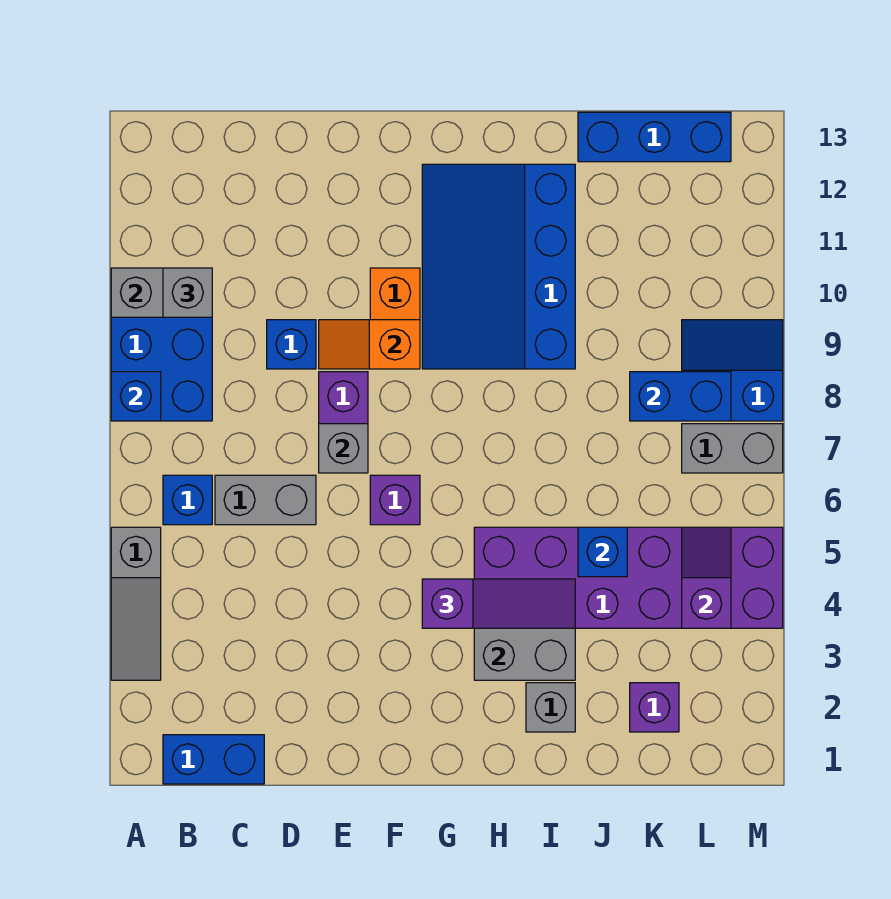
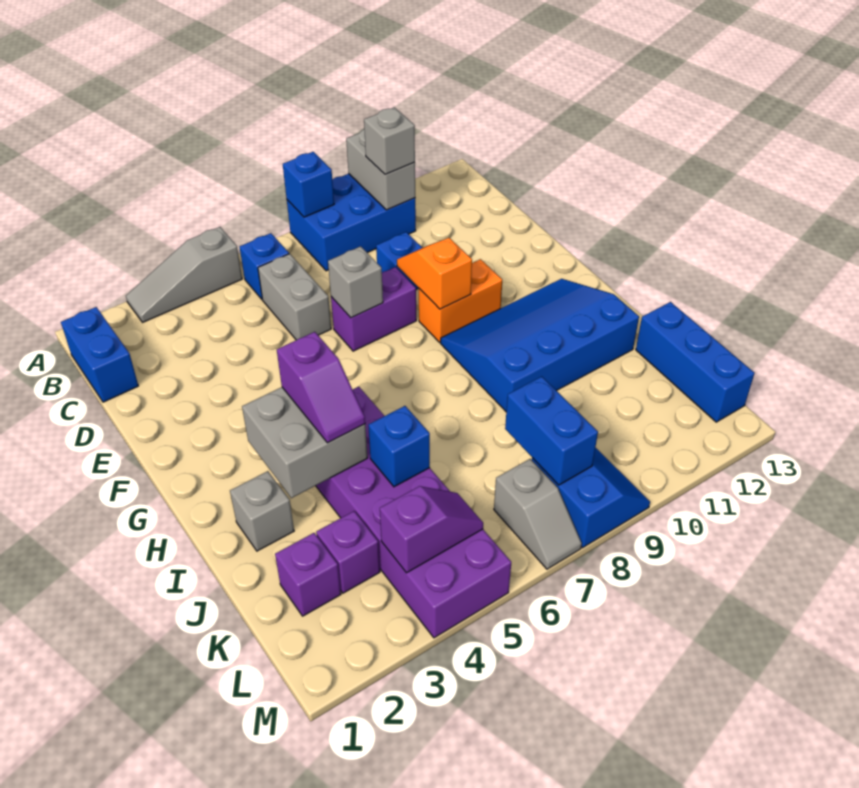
purple brick F6 level 1 -> purple brick K3 level 1
purple slope G4:I4 level 3 top G -> purple slope H4:I4 level 3 top H
grey brick L7:M7 level 1 -> grey slope L7:M7 level 1 top L

